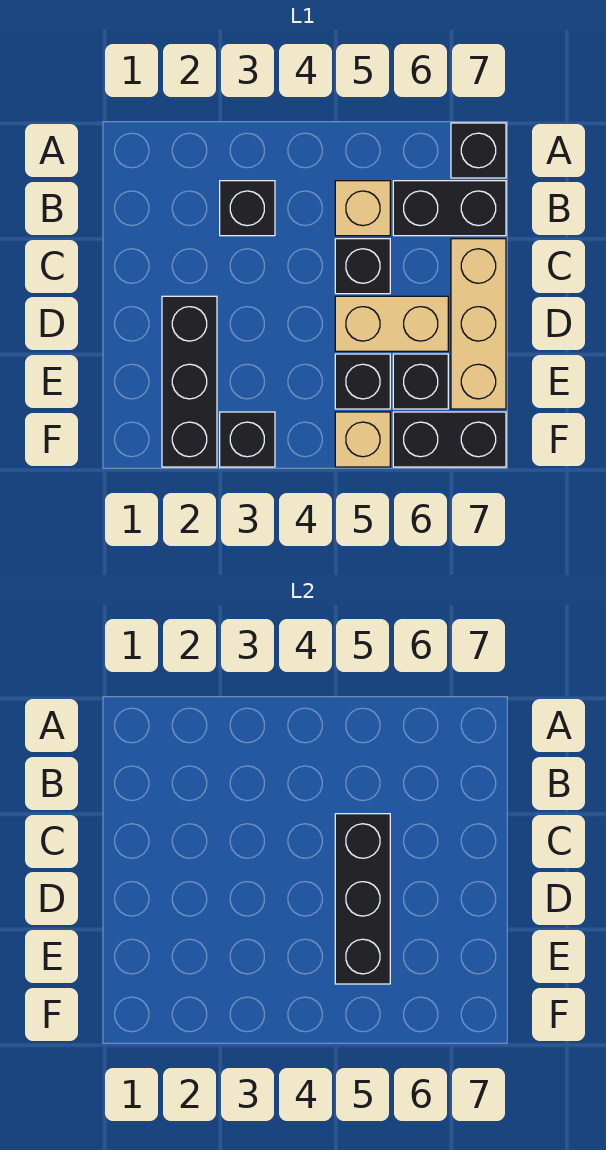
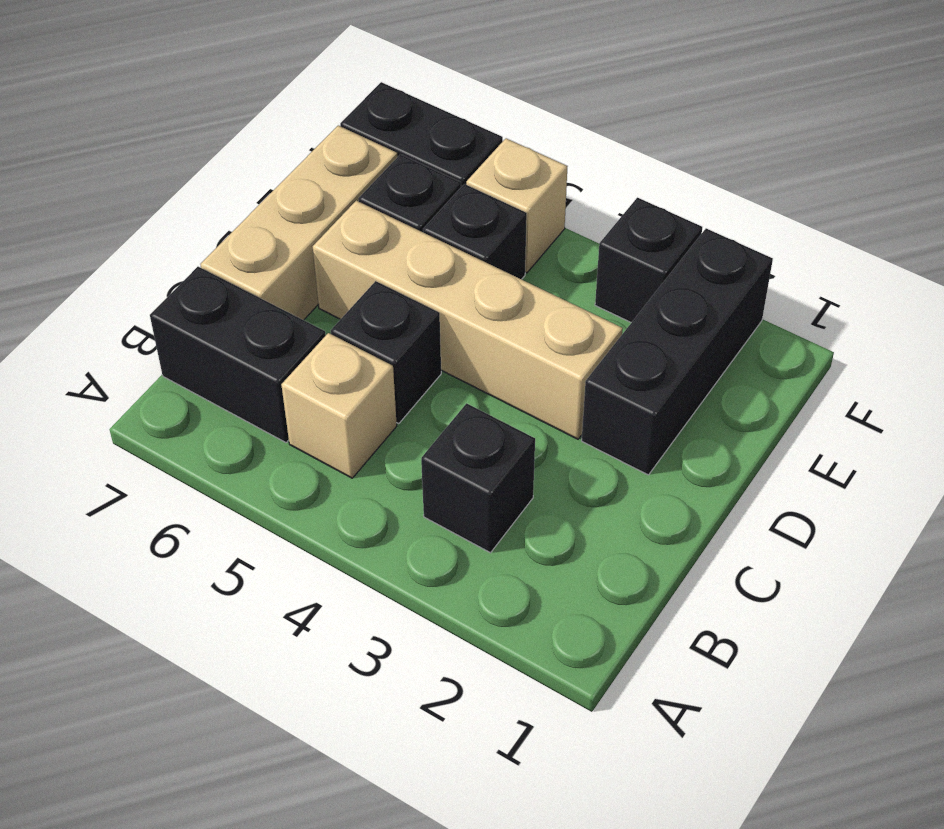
black brick A7 level 1 -> none
black brick C5:E5 level 2 -> none
tan brick D5:D6 level 1 -> tan brick D3:D6 level 1

